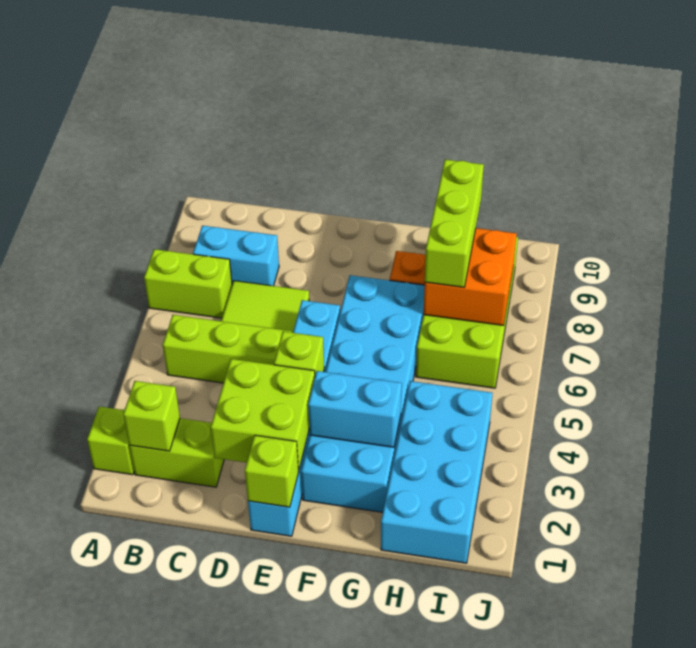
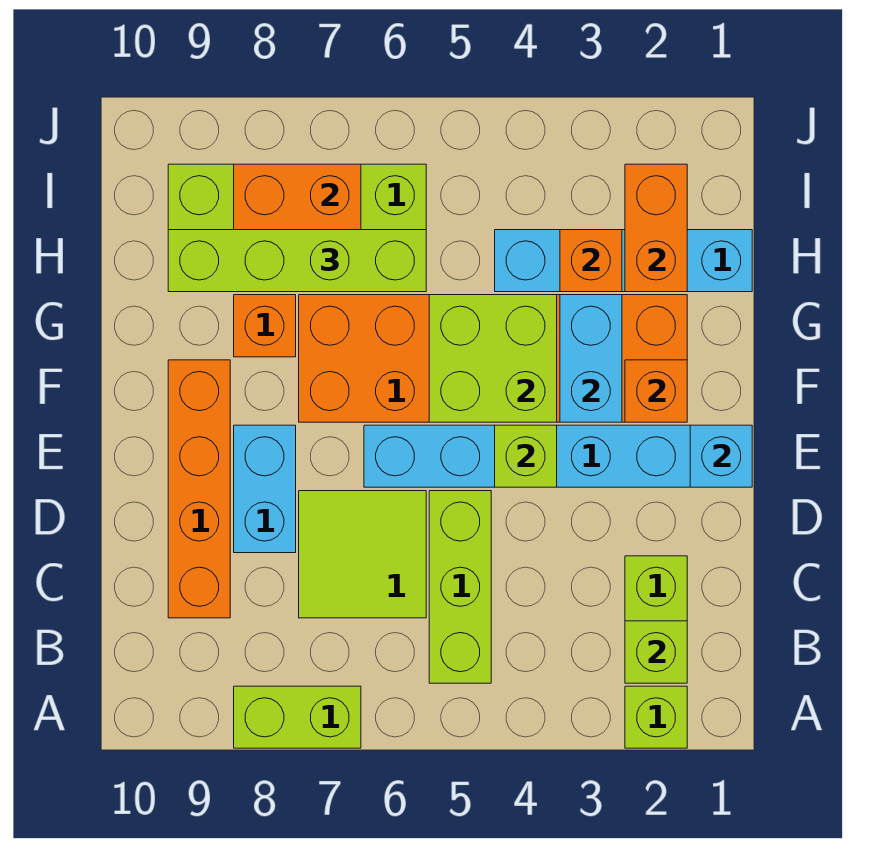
lime brick A7:B7 level 1 -> lime brick A7:A8 level 1
cyan brick B8:C8 level 1 -> cyan brick D8:E8 level 1
none -> orange brick C9:F9 level 1
lime brick D2:E3 level 2 -> lime brick F4:G5 level 2
lime brick E1 level 2 -> cyan brick E1 level 2
cyan brick F2:G7 level 1 -> orange brick F2:G7 level 1
none -> orange brick F2 level 2
cyan brick H1:I4 level 1 -> cyan brick H1:H4 level 1
none -> orange brick H2:I2 level 2
none -> orange brick H3 level 2
lime brick H7:H9 level 3 -> lime brick H6:H9 level 3

